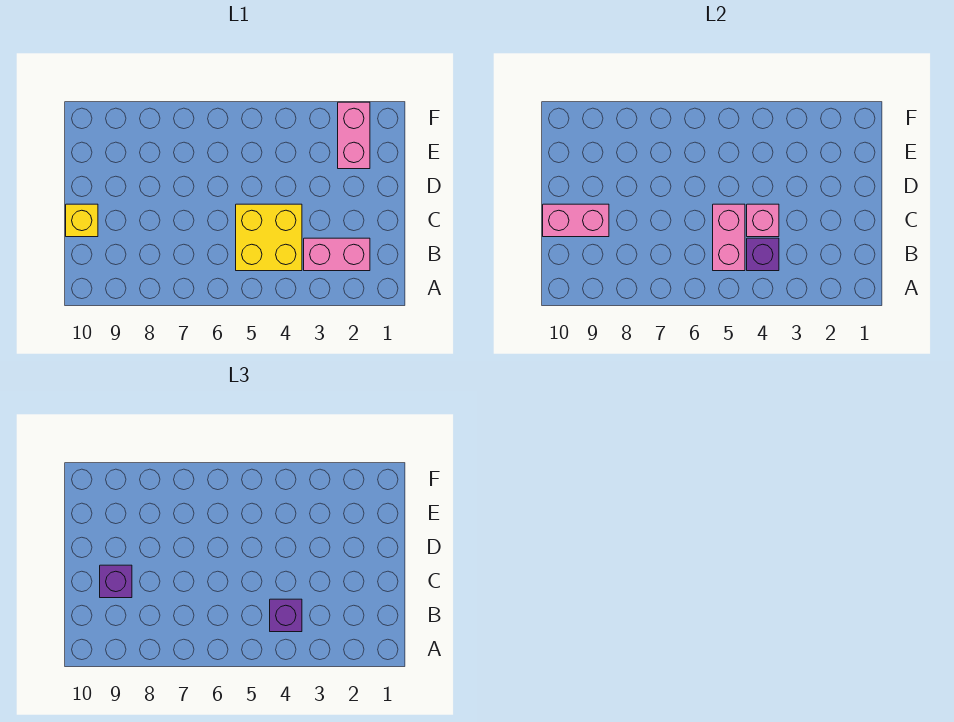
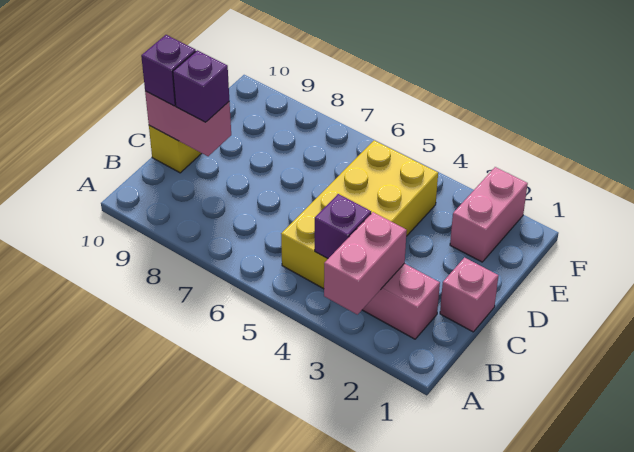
yellow brick B4:C5 level 1 -> yellow brick B4:E5 level 1
purple brick B4 level 3 -> purple brick C10 level 3
pink brick B5:C5 level 2 -> pink brick A3:B3 level 2
pink brick C4 level 2 -> pink brick C1 level 1

